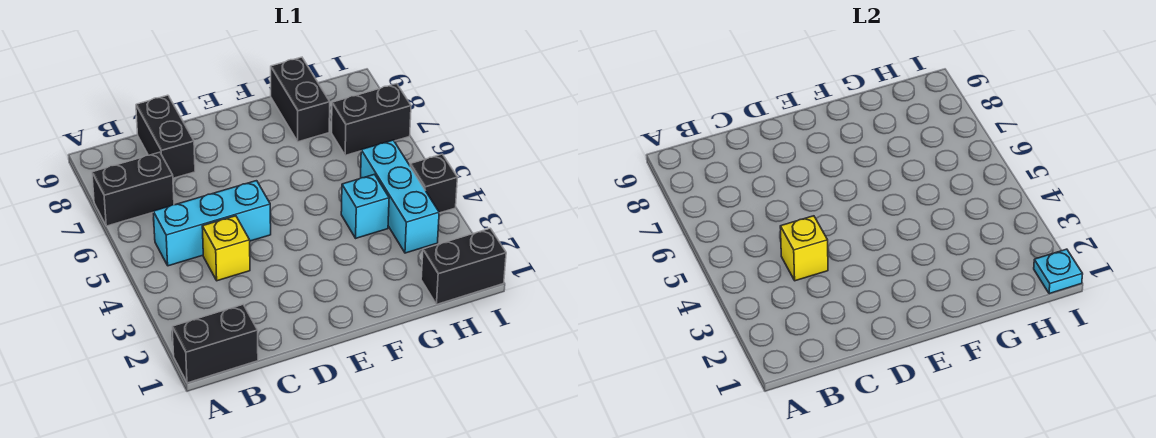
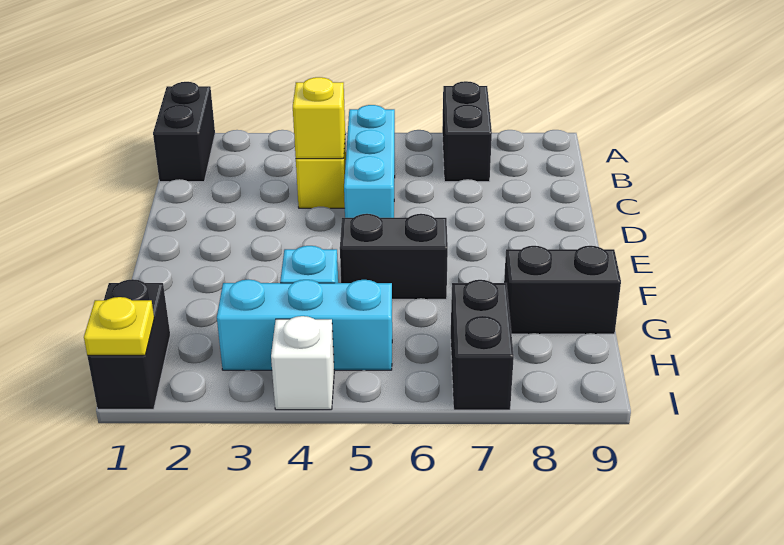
black brick C8:C9 level 1 -> black brick F5:F6 level 1
cyan plate I1 level 2 -> yellow plate I1 level 2
black brick I4 level 1 -> white brick I4 level 1

